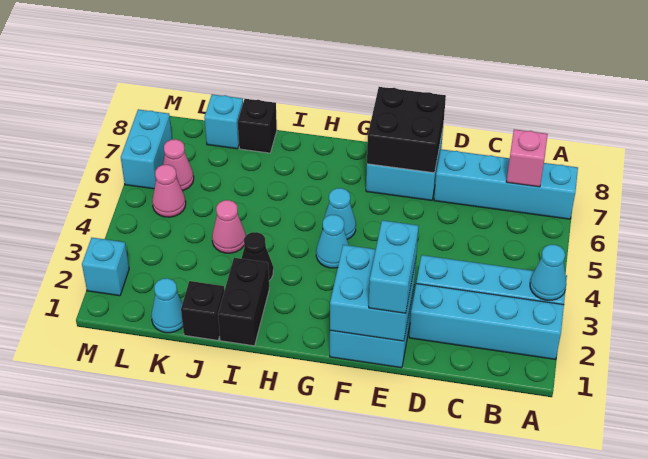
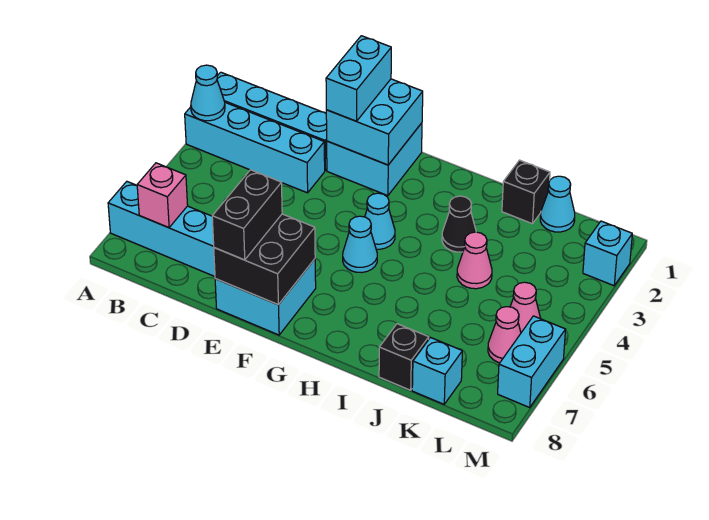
black brick I1:I2 level 1 -> black brick E7:E8 level 3

